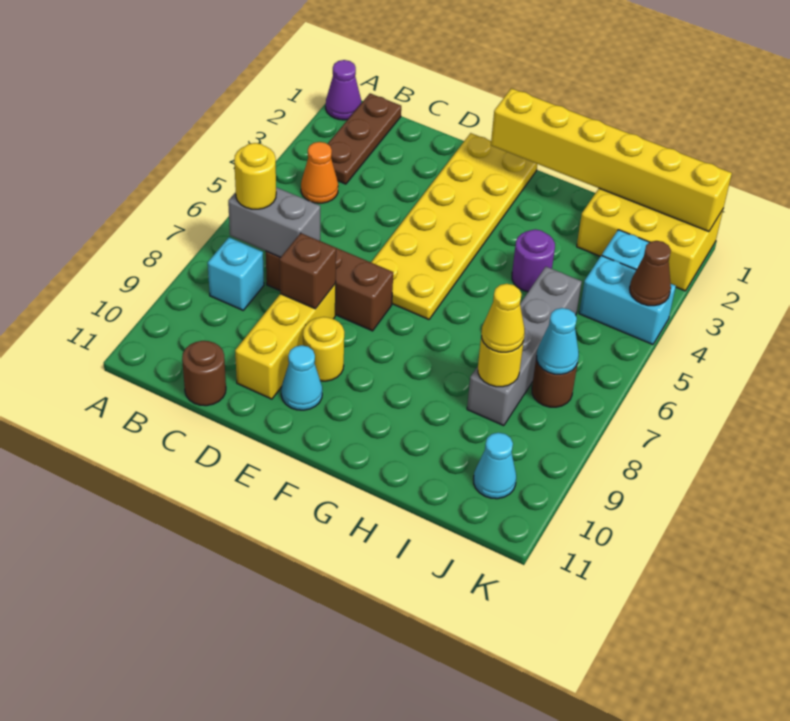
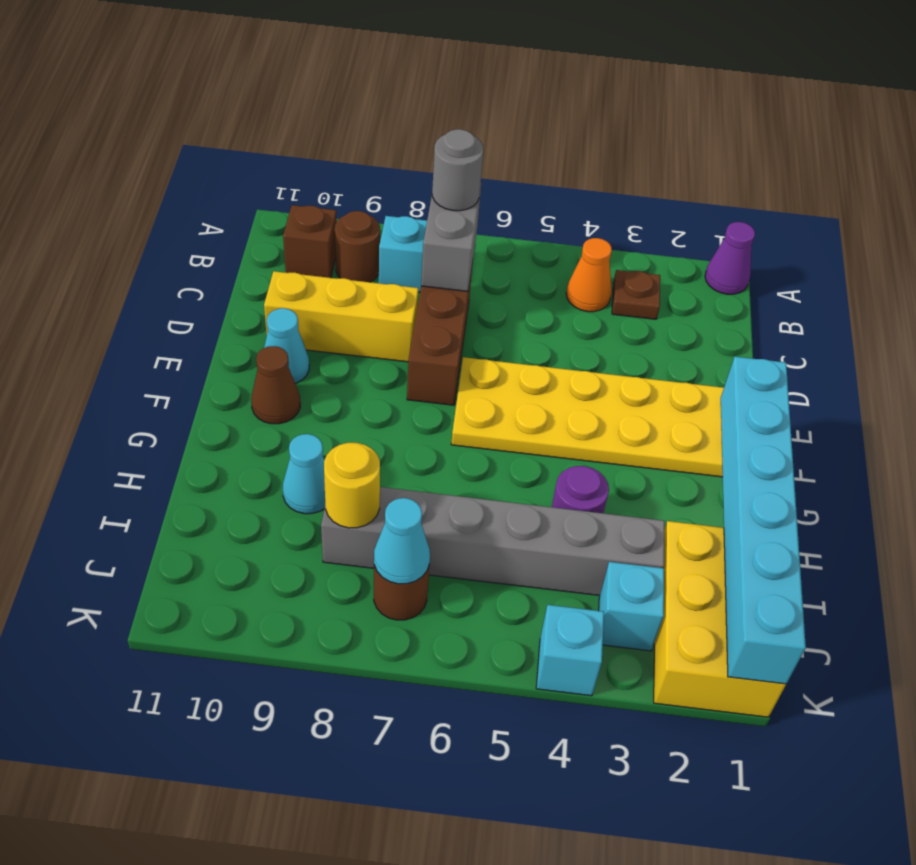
brown plate B1:B3 level 1 -> brown plate B3 level 1
yellow round brick B7 level 3 -> grey round brick B7 level 3
brown round brick C11 level 1 -> brown round brick B9 level 1
brown brick D8 level 2 -> brown brick B10 level 1
yellow round brick E9 level 1 -> none
yellow brick F1:K1 level 2 -> cyan brick F1:K1 level 2
grey brick I5:I8 level 1 -> grey brick I3:I8 level 1
yellow cone I8 level 3 -> none
cyan brick J4:K4 level 1 -> cyan brick K4 level 1
cyan cone J10 level 1 -> cyan cone H9 level 1
brown cone K4 level 2 -> brown cone F10 level 1

